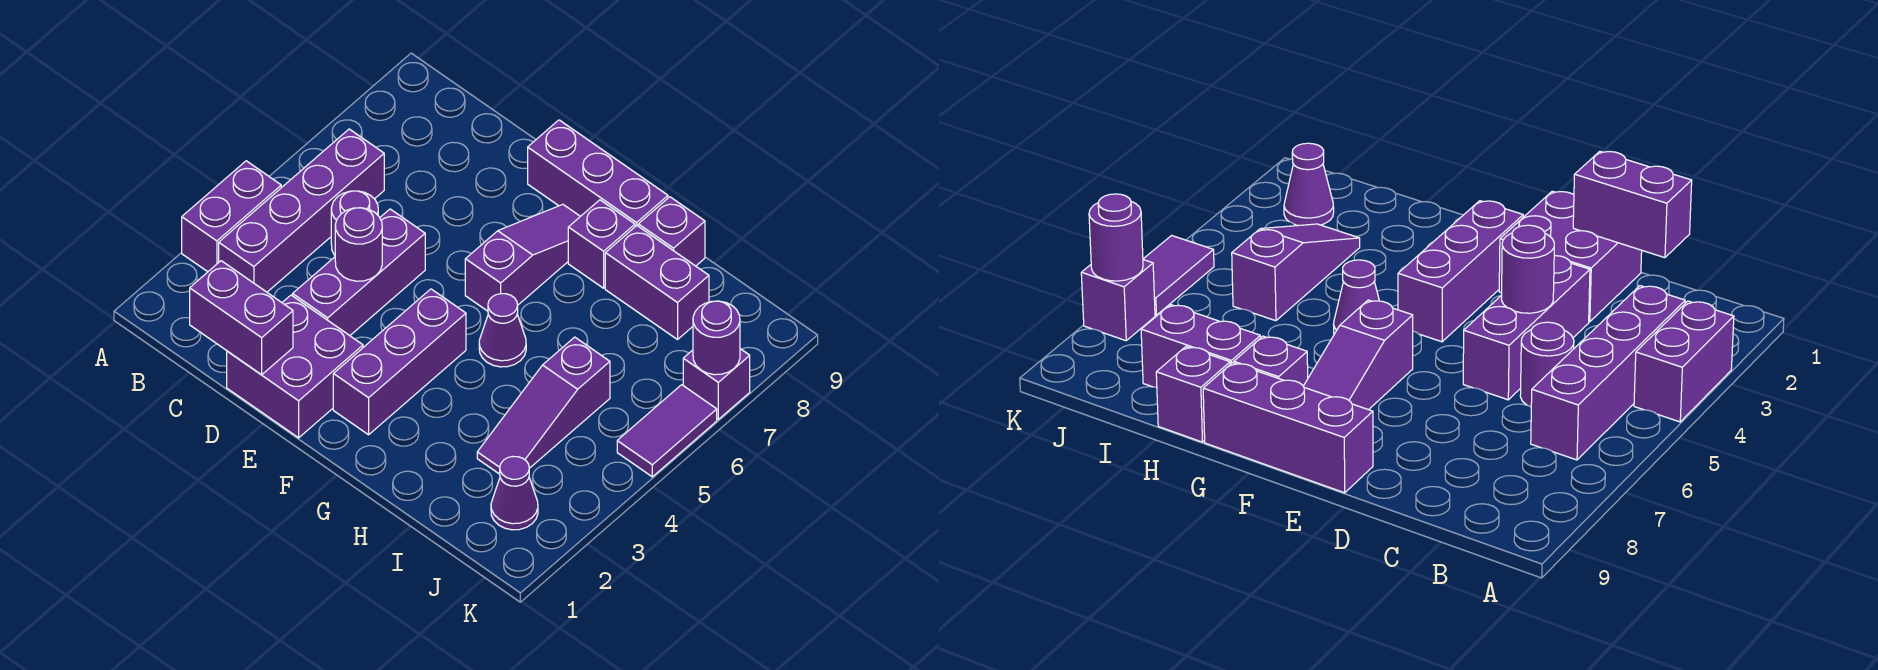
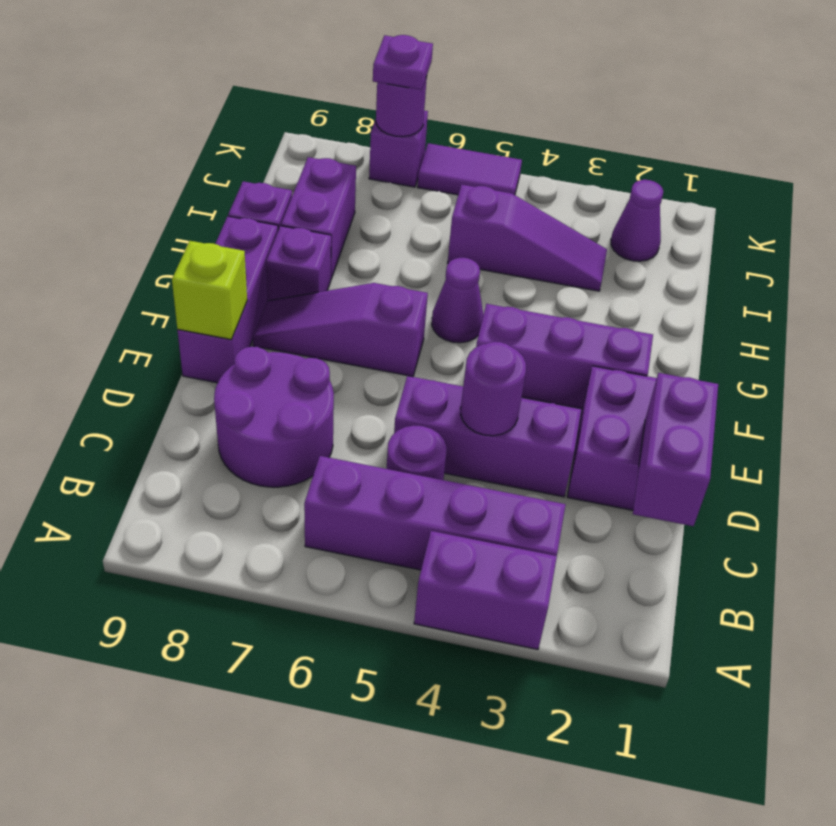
none -> purple round brick C7:D8 level 1
none -> lime brick E9 level 2
none -> purple plate K7 level 3

